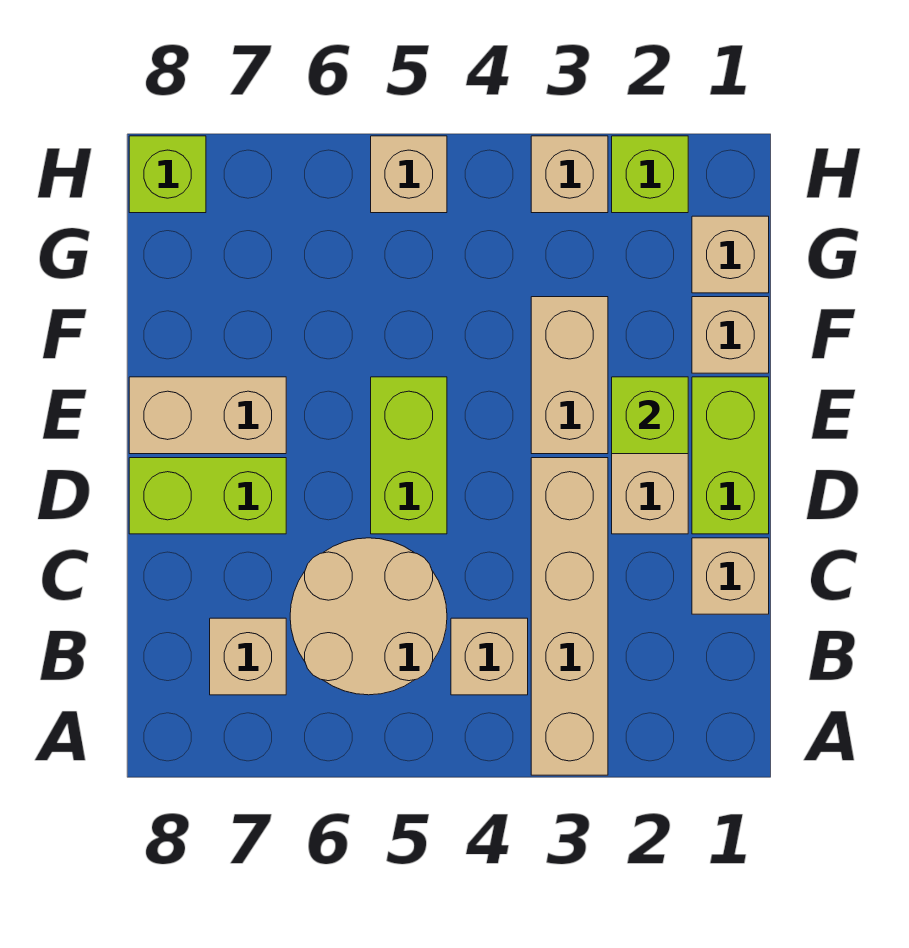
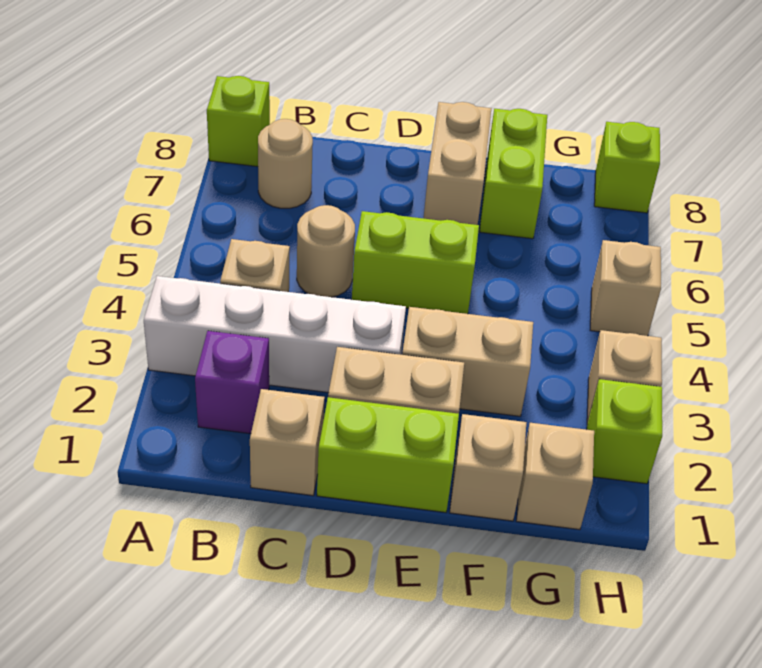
tan brick A3:D3 level 1 -> white brick A3:D3 level 1
none -> purple brick B2 level 1
tan round brick B5:C6 level 1 -> tan round brick C5 level 1
tan brick B7 level 1 -> tan round brick B7 level 1
lime brick D7:D8 level 1 -> lime brick F7:F8 level 1
lime brick E2 level 2 -> lime brick A8 level 1

